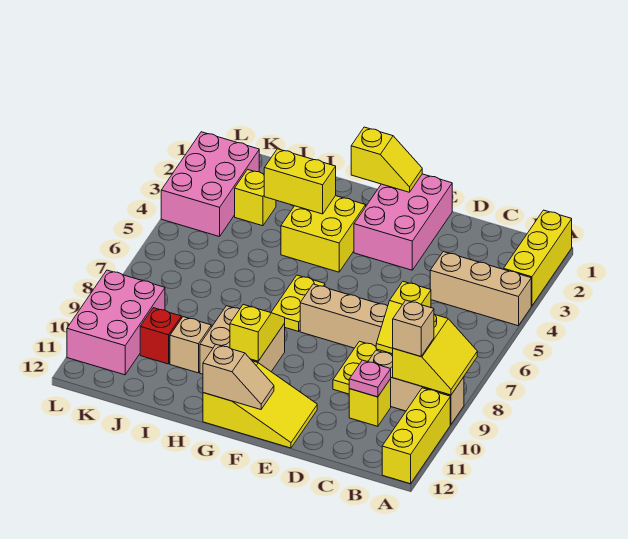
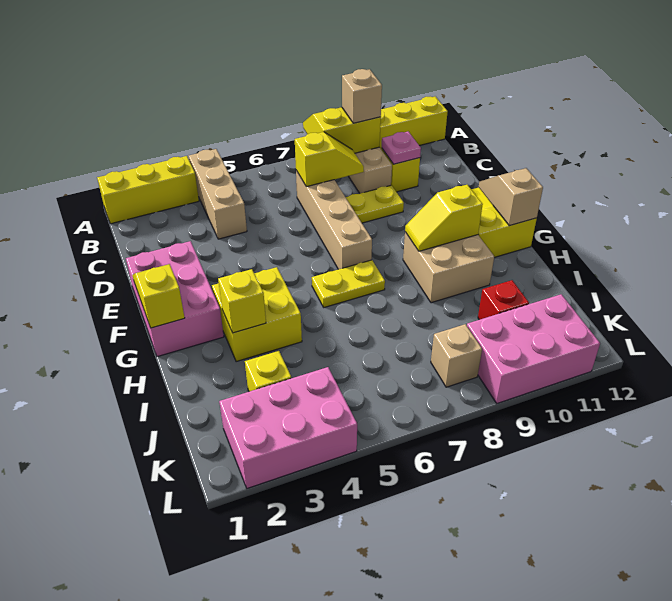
pink brick E1:F3 level 1 -> pink brick E1:G2 level 1
yellow brick H3:I3 level 2 -> yellow brick H3 level 2
tan brick I10 level 1 -> tan brick K8 level 1

